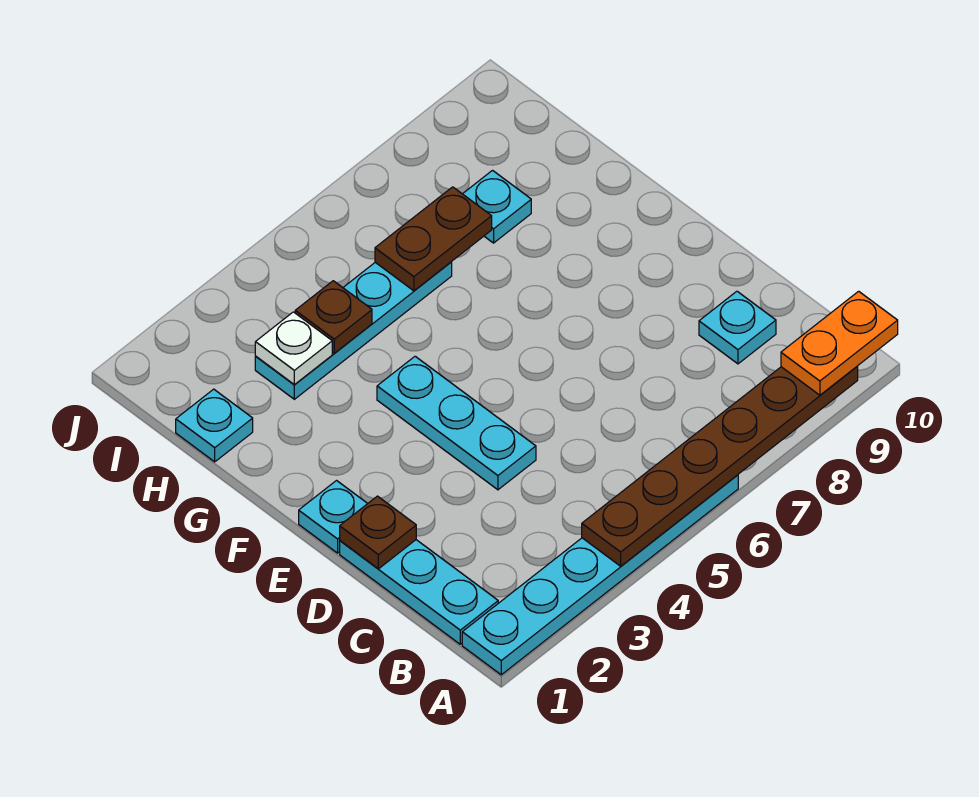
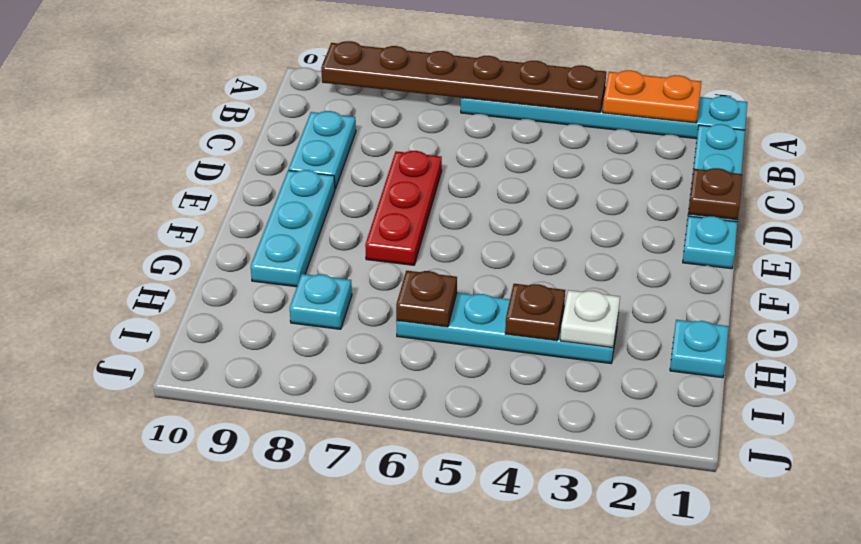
orange plate A9:A10 level 3 -> orange plate A2:A3 level 2
cyan plate C9 level 1 -> cyan plate C9:D9 level 1
cyan plate D4:F4 level 1 -> cyan plate E9:G9 level 1
none -> red plate D7:F7 level 1
brown plate H6:H7 level 2 -> brown plate H6 level 2

